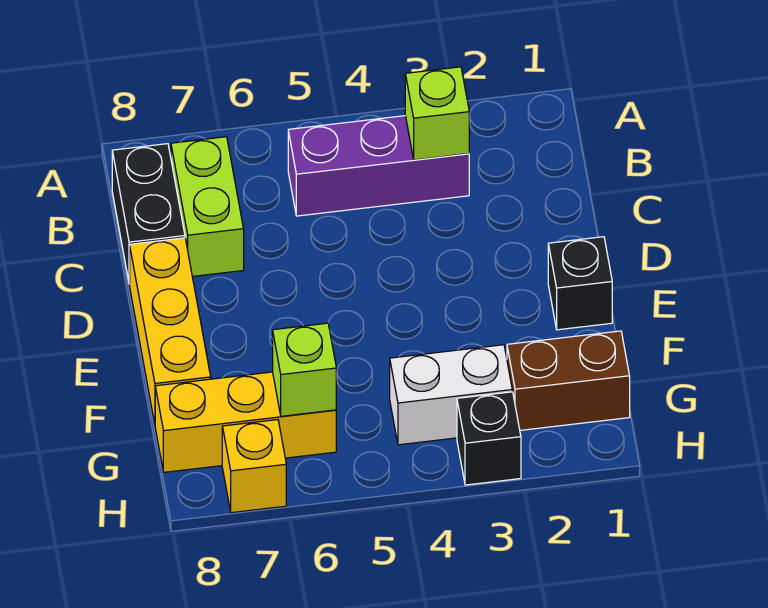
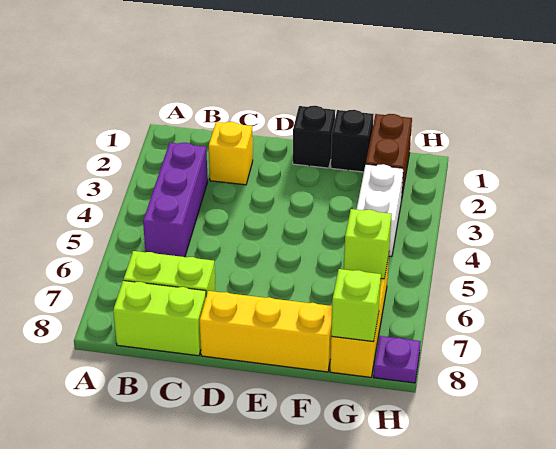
lime brick B3 level 2 -> lime brick G8 level 2
black brick B8:C8 level 1 -> lime brick B8:C8 level 1
black brick H3 level 1 -> black brick F1 level 1
yellow brick H7 level 1 -> yellow brick C2 level 1
none -> purple plate H8 level 1

